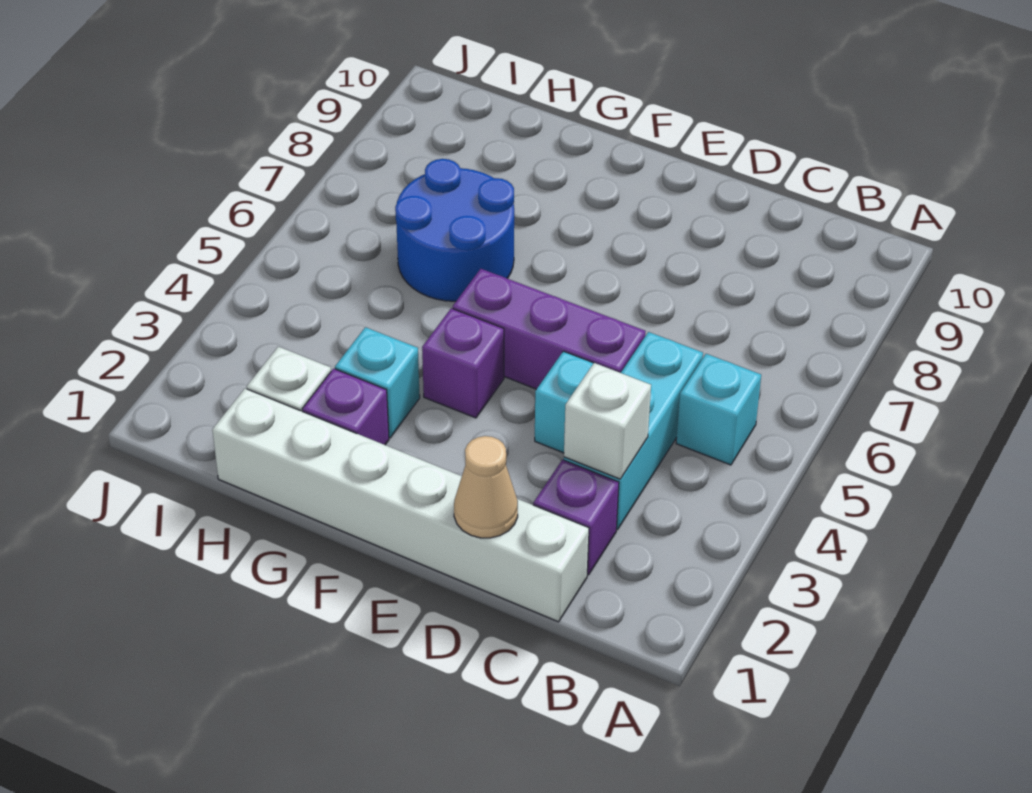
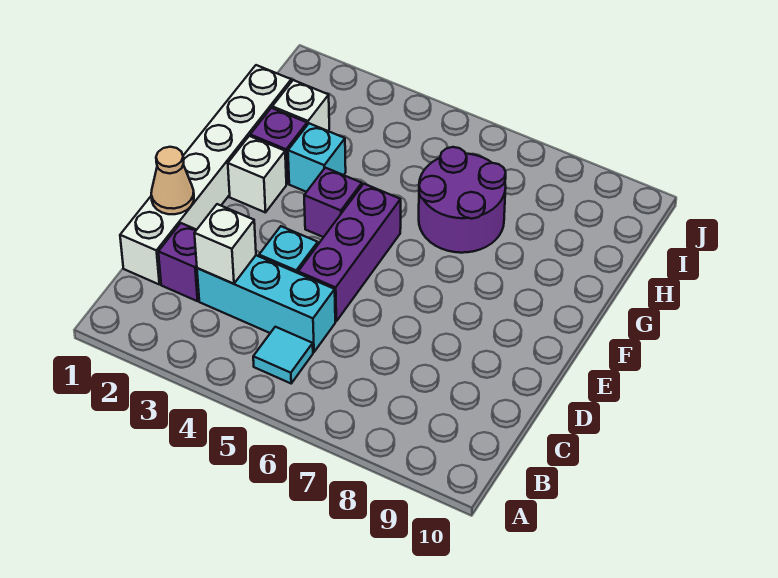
cyan brick B5 level 1 -> cyan tile B5 level 1
none -> white brick F2 level 1
blue round brick G6:H7 level 1 -> purple round brick G6:H7 level 1

